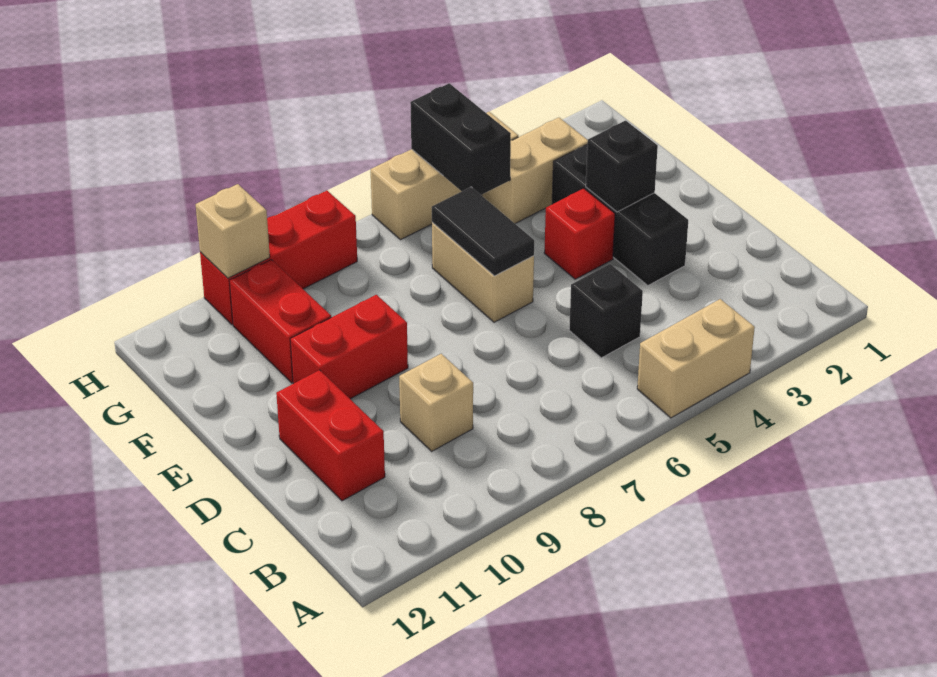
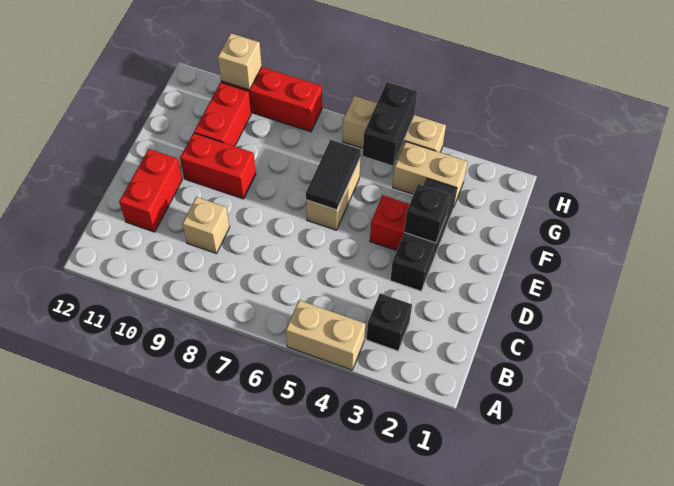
black brick C5 level 1 -> black brick B3 level 1

